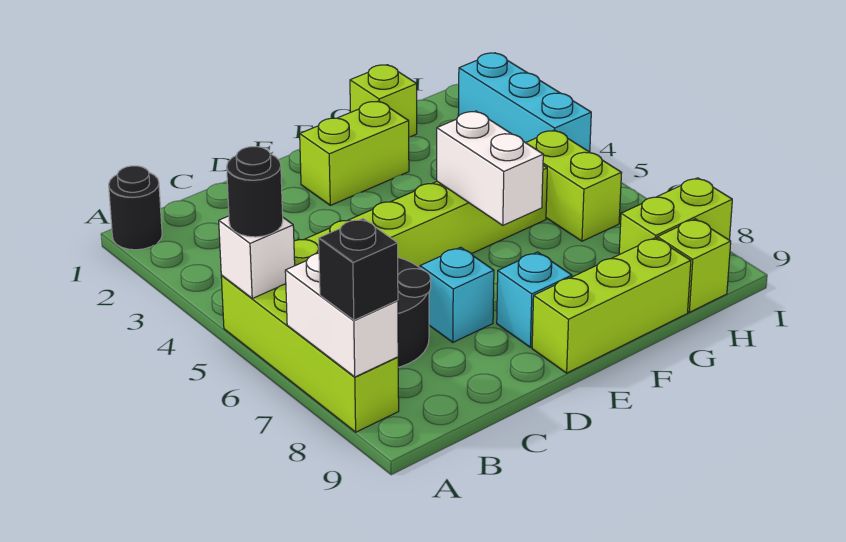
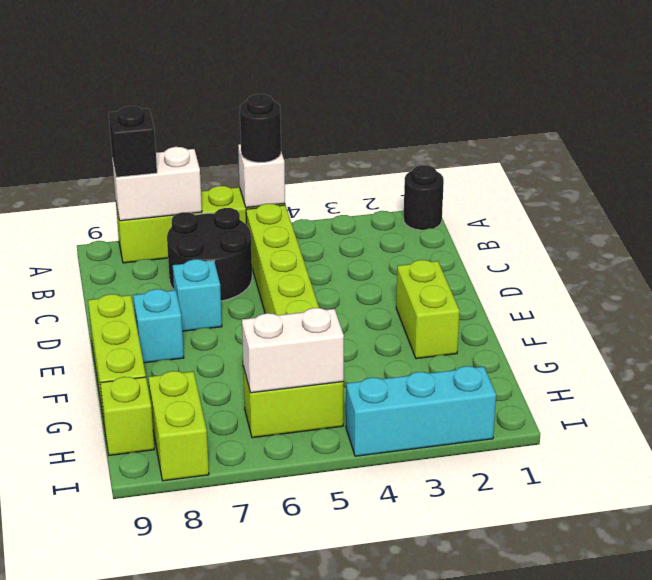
white brick F5:F6 level 2 -> white brick H5:H6 level 2
lime brick G1 level 1 -> none

